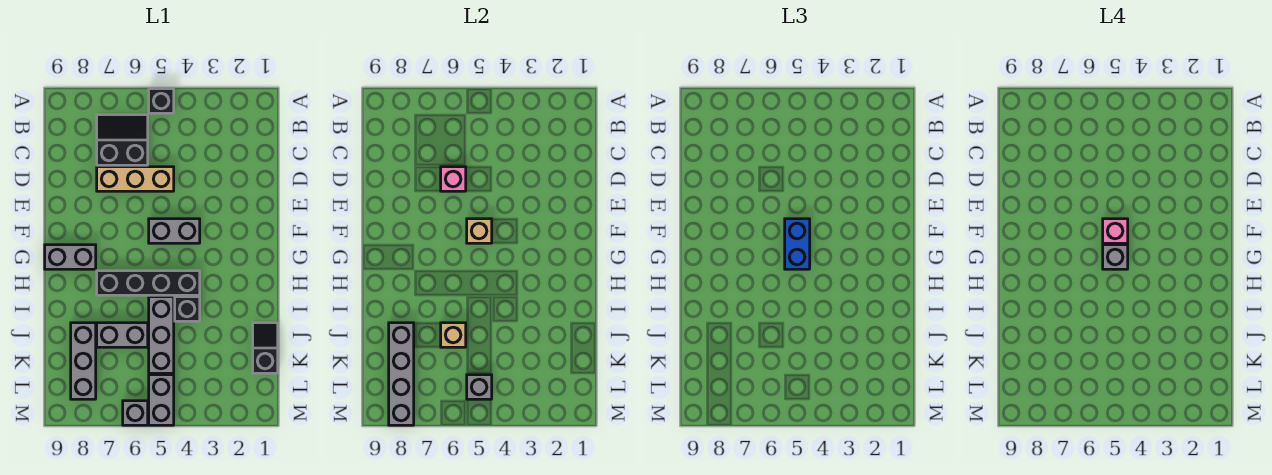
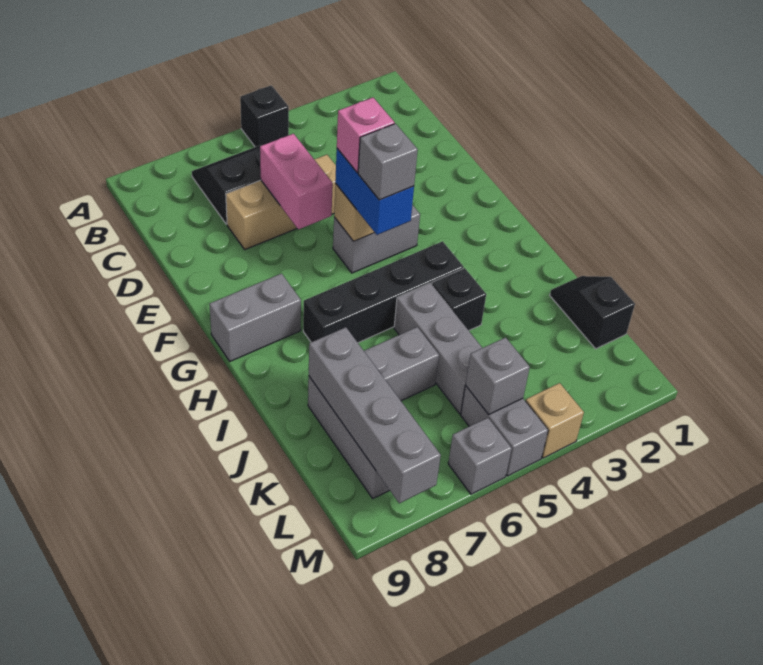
pink brick D6 level 2 -> pink brick D6:E6 level 2
tan brick J6 level 2 -> tan brick M4 level 1

